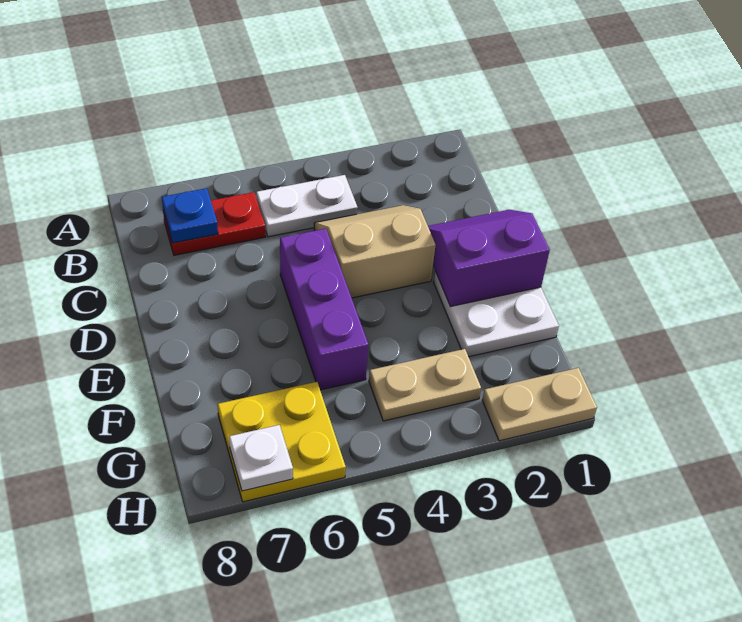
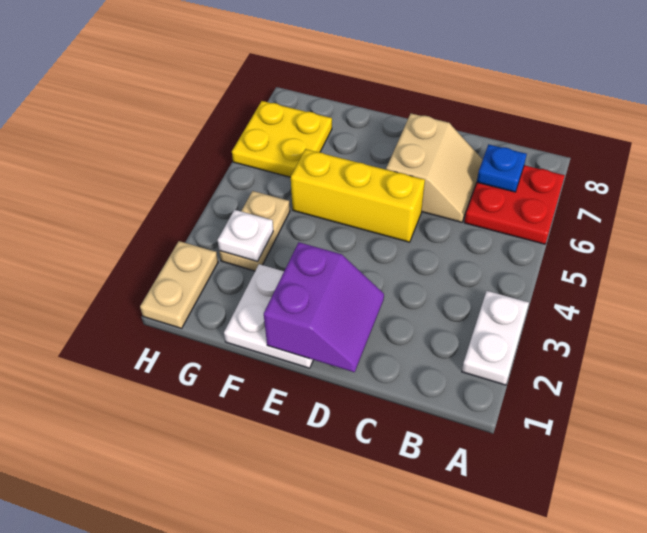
white plate B4:B5 level 1 -> white plate A2:A3 level 1
red plate B6:B7 level 1 -> red plate A6:B7 level 1
tan slope C3:D4 level 1 top D -> tan slope C6:D7 level 1 top D
purple brick D5:F5 level 1 -> yellow brick D5:F5 level 1
white plate H7 level 2 -> white plate G3 level 2

